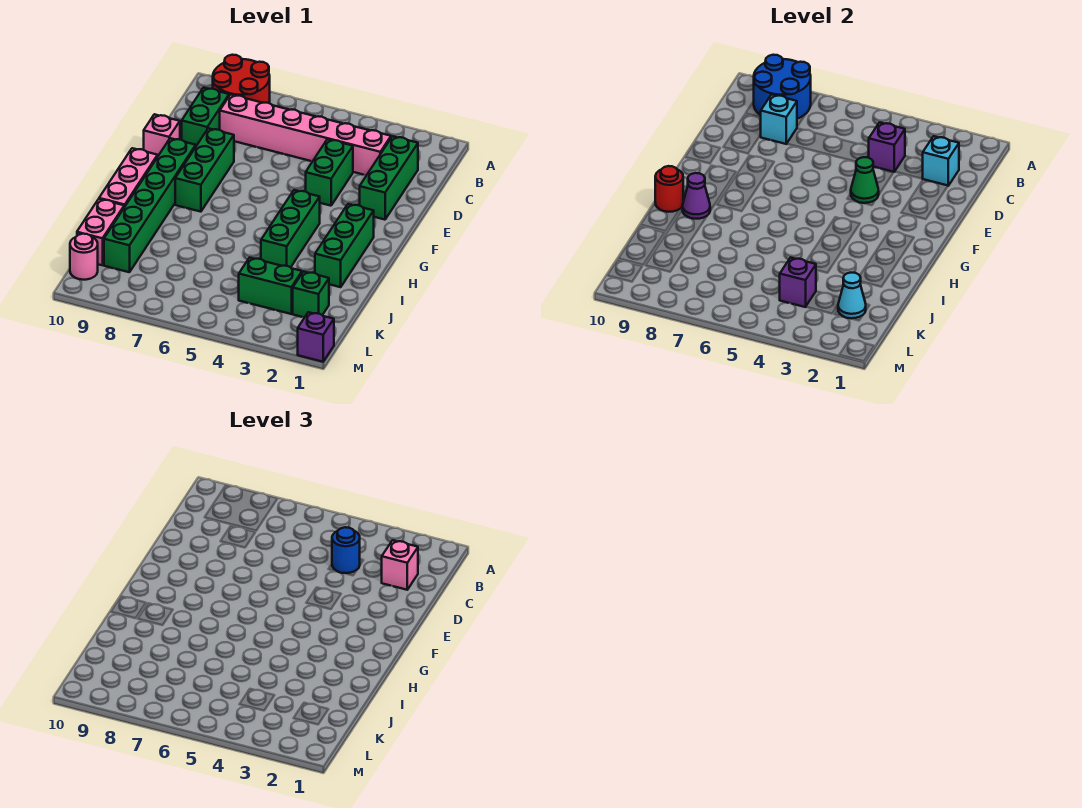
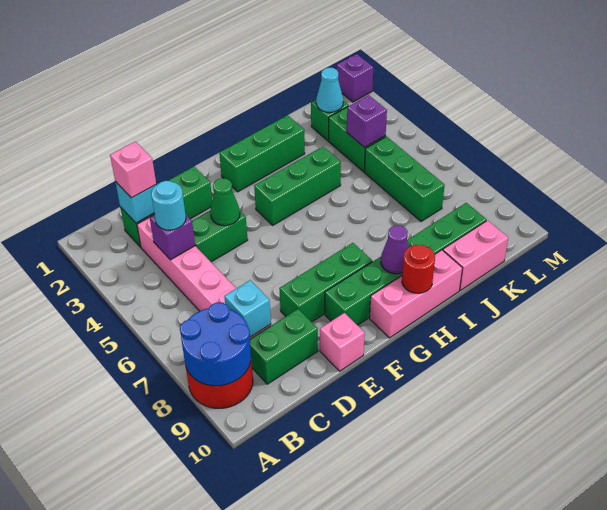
blue round brick C4 level 3 -> cyan round brick C4 level 3
none -> green brick K5:K7 level 1
pink round brick L10 level 1 -> none

